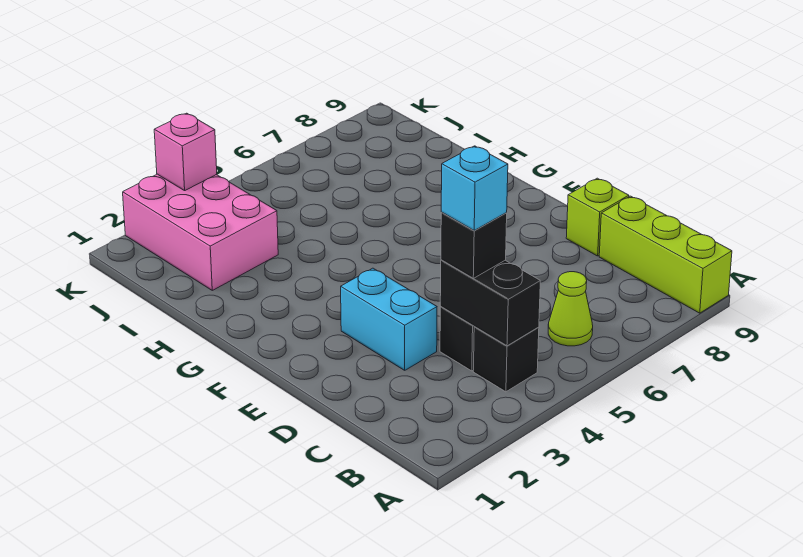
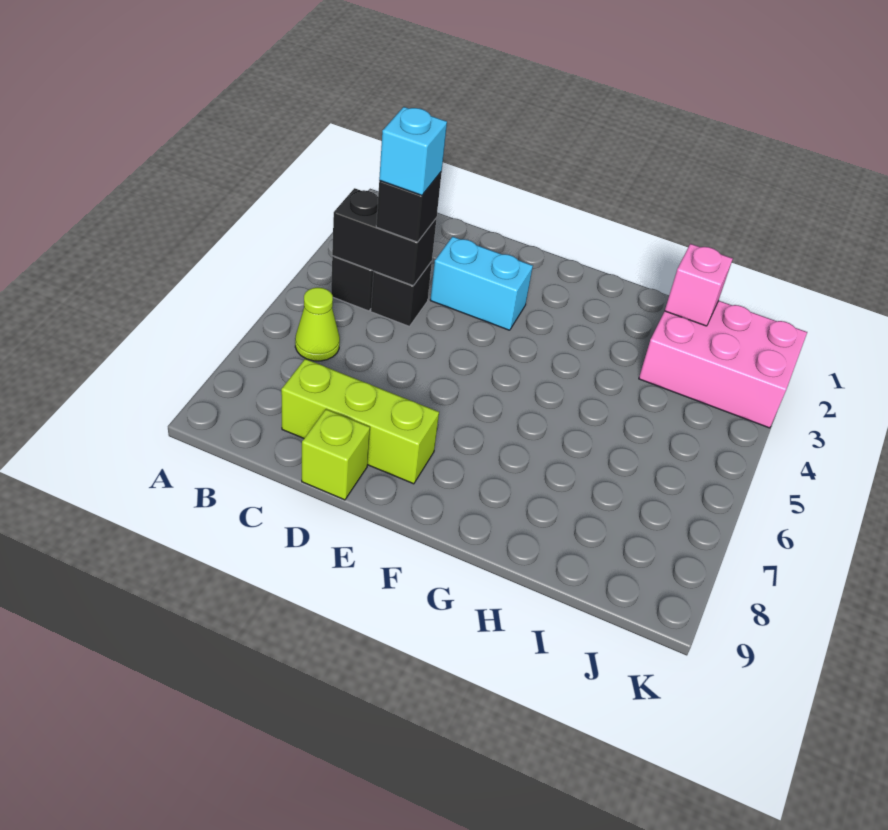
lime brick A9:C9 level 1 -> lime brick C8:E8 level 1
pink brick K3 level 2 -> pink brick I2 level 2

